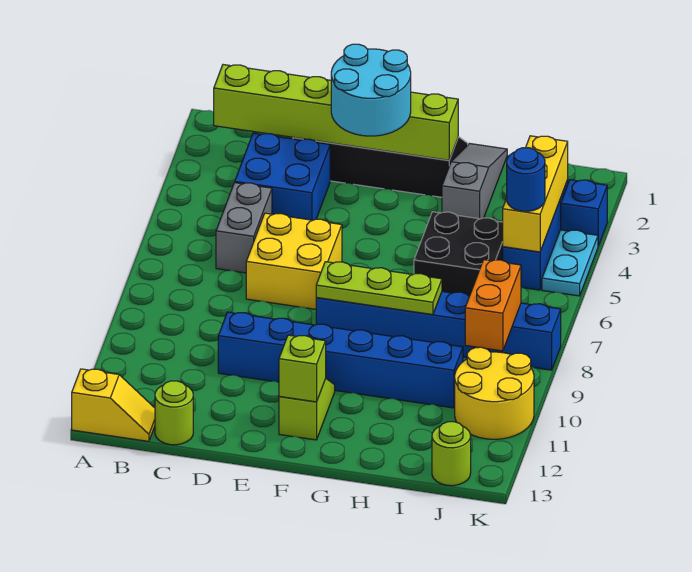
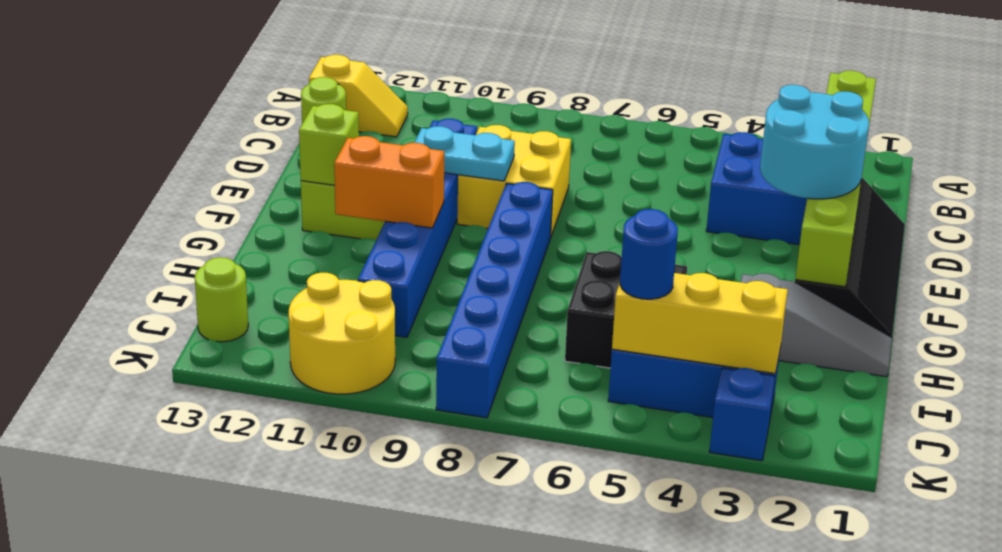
yellow slope A13:B13 level 1 top A -> yellow slope B12:B13 level 1 top 13
grey brick C5:C6 level 1 -> none
yellow brick D6:E7 level 1 -> yellow brick D8:E9 level 1
lime plate F8:H8 level 2 -> none
orange brick J8:J9 level 2 -> orange brick G10:G11 level 2
cyan plate K4:K5 level 1 -> cyan plate E9:E10 level 2

